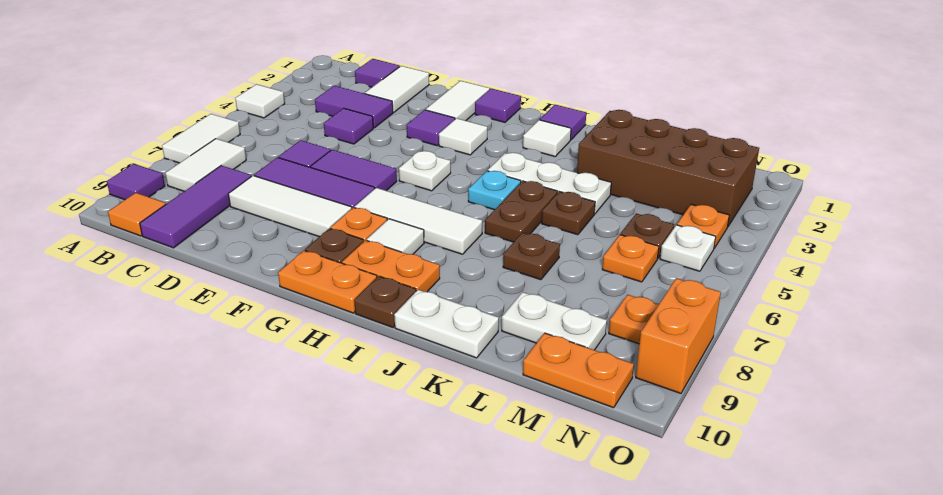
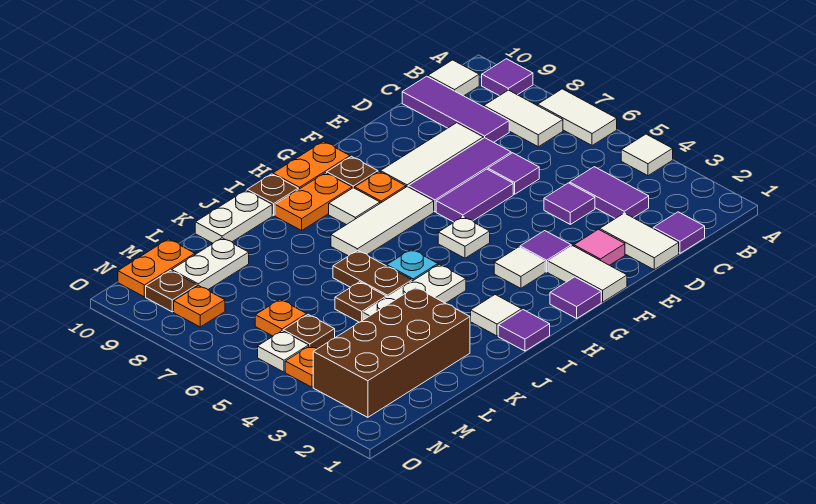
orange tile B10 level 1 -> white tile B10 level 1
purple tile C3:D3 level 1 -> purple tile C3:C4 level 1
none -> pink tile E2 level 1
brown plate K7 level 1 -> brown plate N9 level 1
orange brick O8:O9 level 1 -> none

